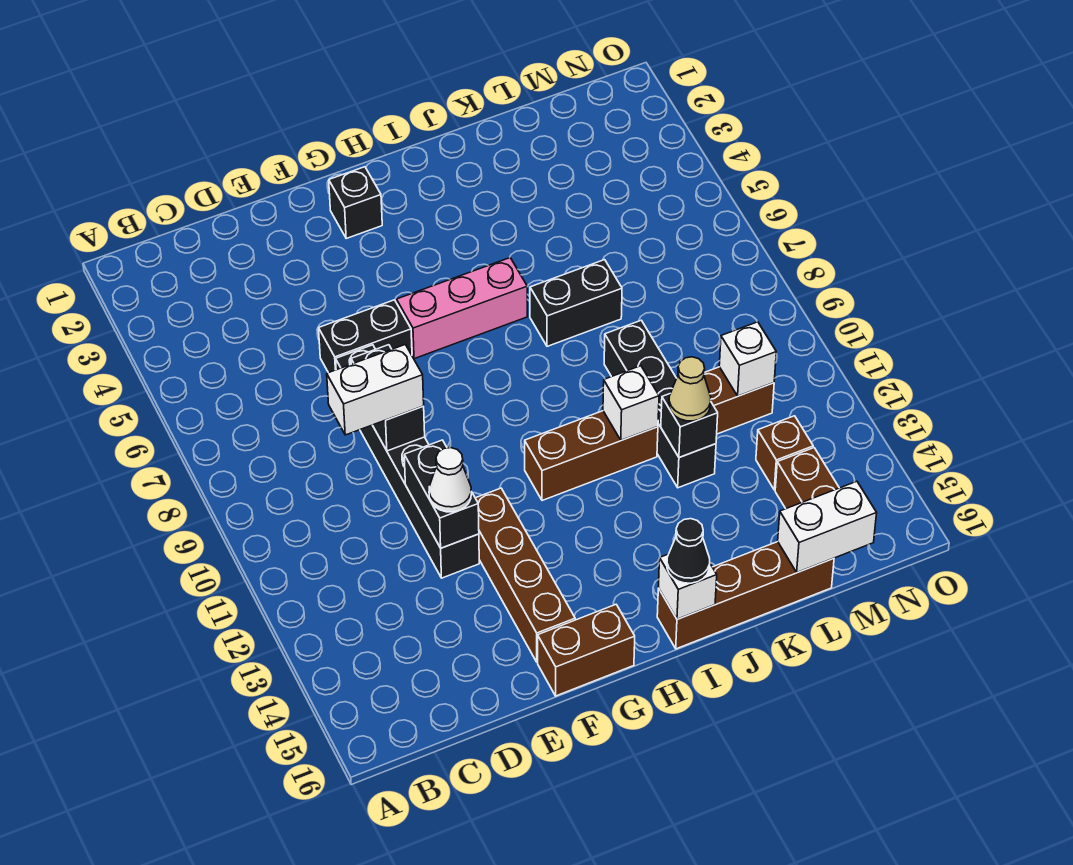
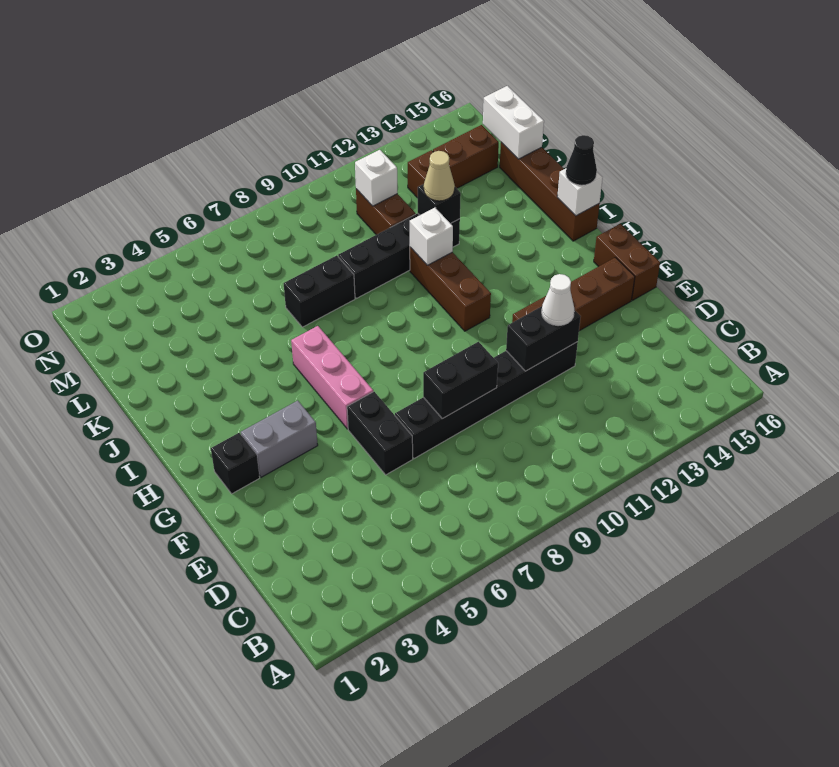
white brick D9:E9 level 3 -> none
none -> grey brick G3:G4 level 1
black brick J7:K7 level 1 -> black brick K7:K8 level 1

